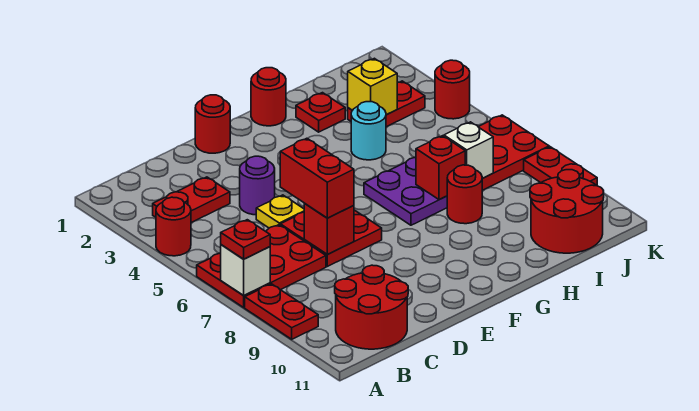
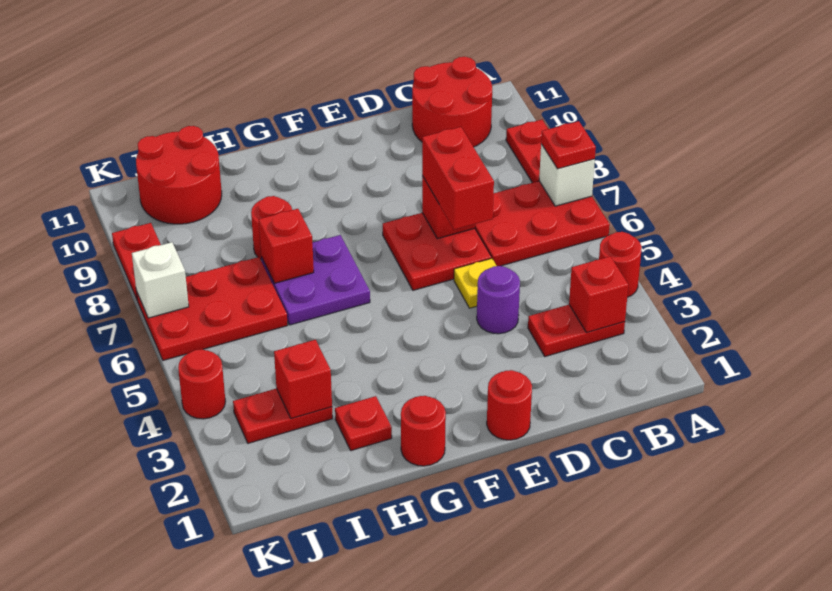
none -> red brick B3 level 2
cyan round brick H4 level 1 -> none
yellow brick I3 level 2 -> red brick I3 level 2
white brick I7 level 2 -> white brick K7 level 2

